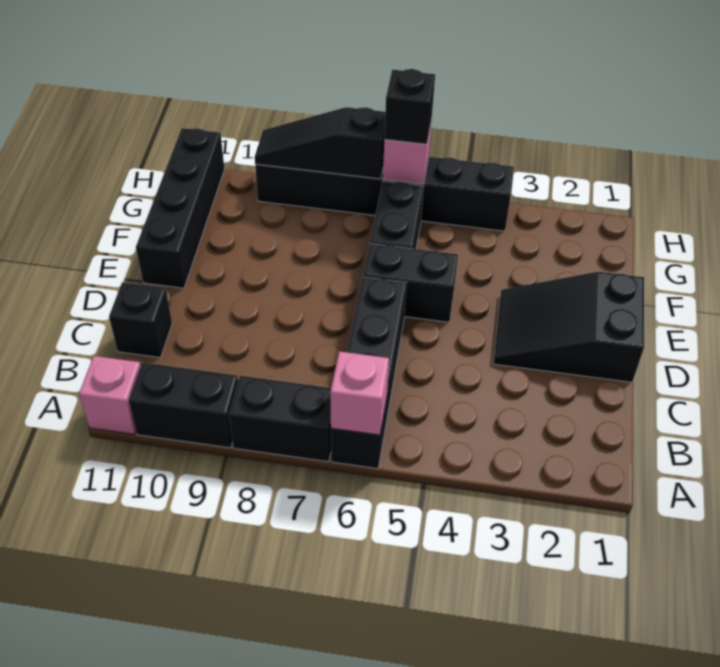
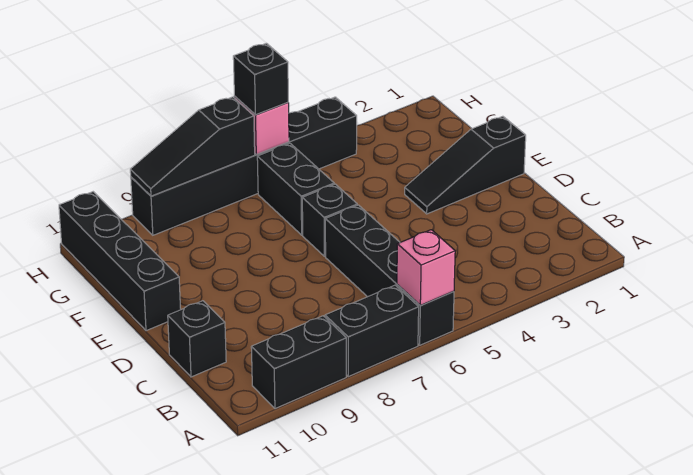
pink brick A11 level 1 -> none
black slope D1:E3 level 1 top 1 -> black slope E1:E3 level 1 top 1
black brick E5:E6 level 1 -> black brick E6 level 1

